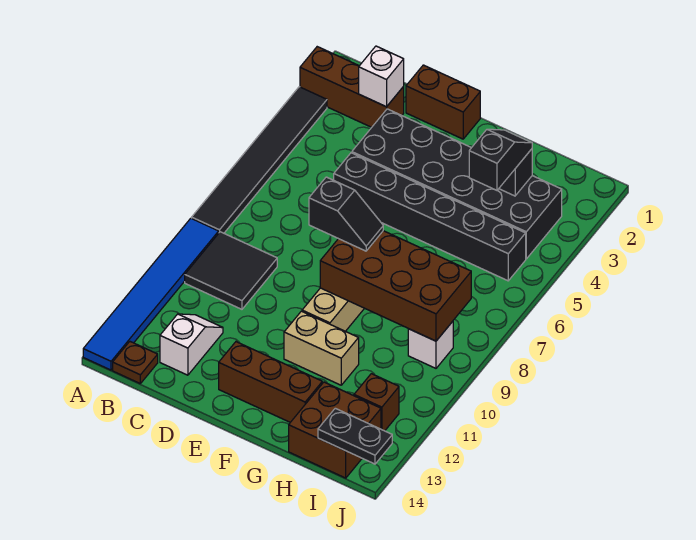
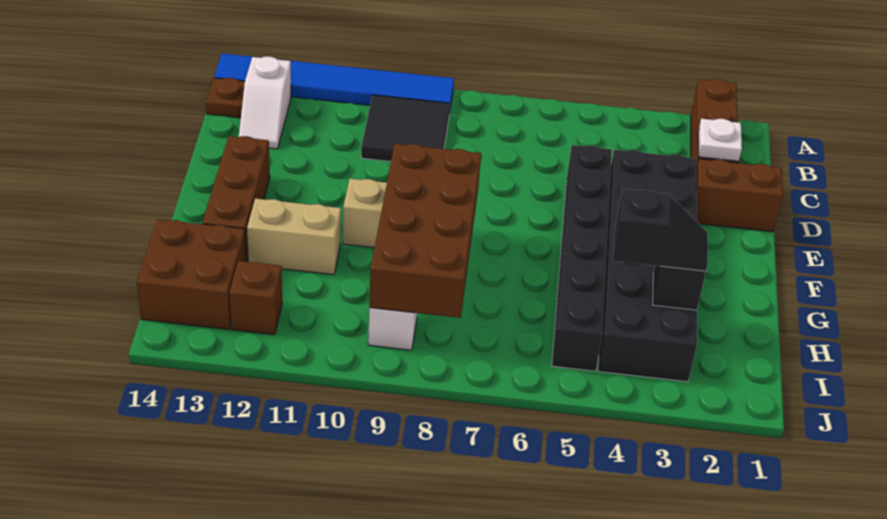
black tile A3:A8 level 1 -> none
white brick C2 level 2 -> white plate C2 level 2
white slope C12:C13 level 1 top 13 -> white slope B13:C13 level 1 top B
brown brick D1:E1 level 1 -> brown brick D1:D2 level 1
black slope E8:F8 level 3 top E -> none
tan brick F11:G11 level 1 -> tan brick G11:G12 level 1
black plate I14:J14 level 2 -> none

